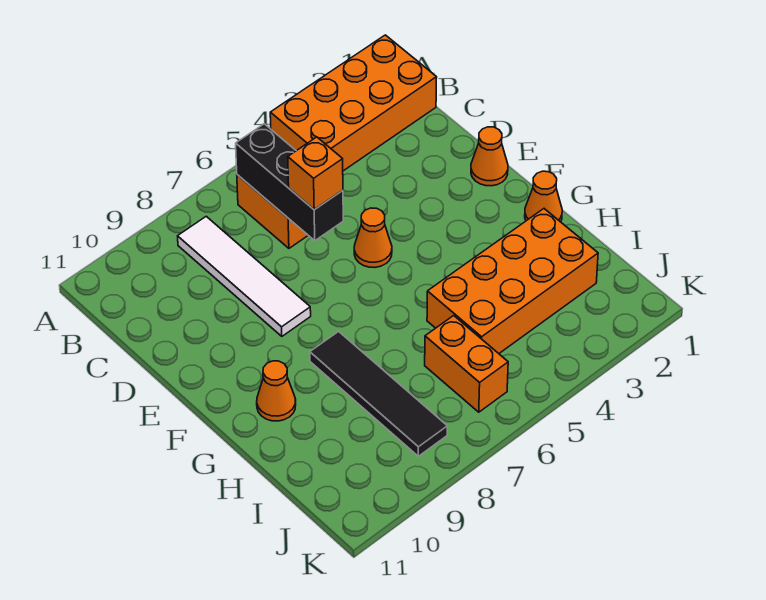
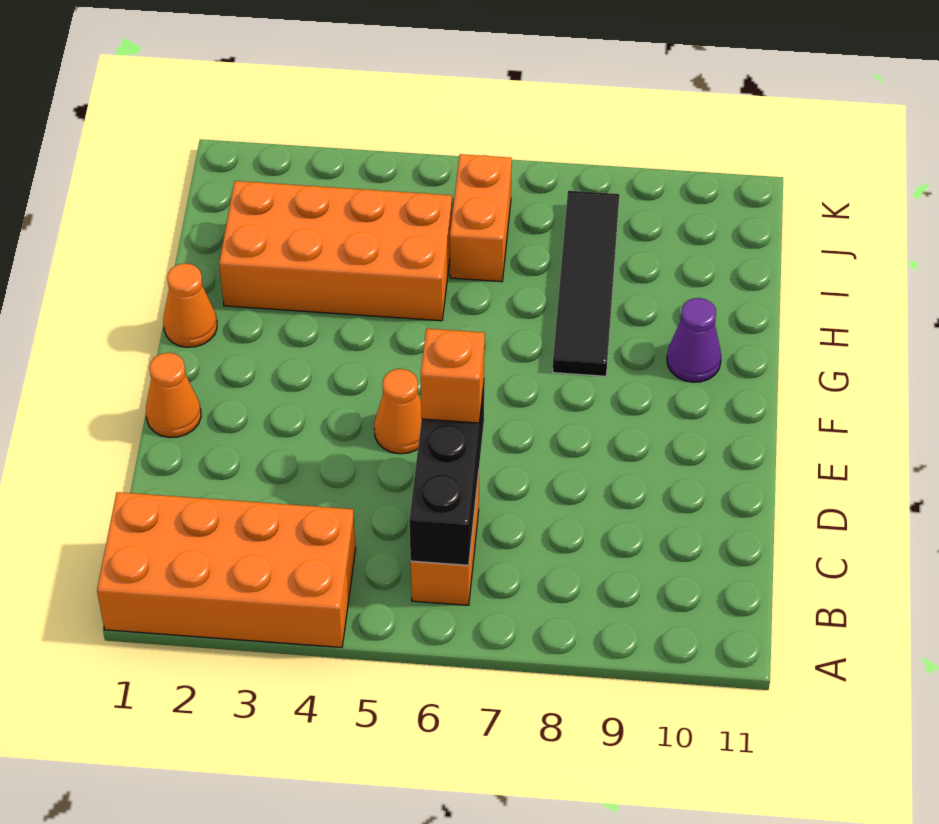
white tile B8:E8 level 1 -> none
orange cone G10 level 1 -> purple cone G10 level 1

